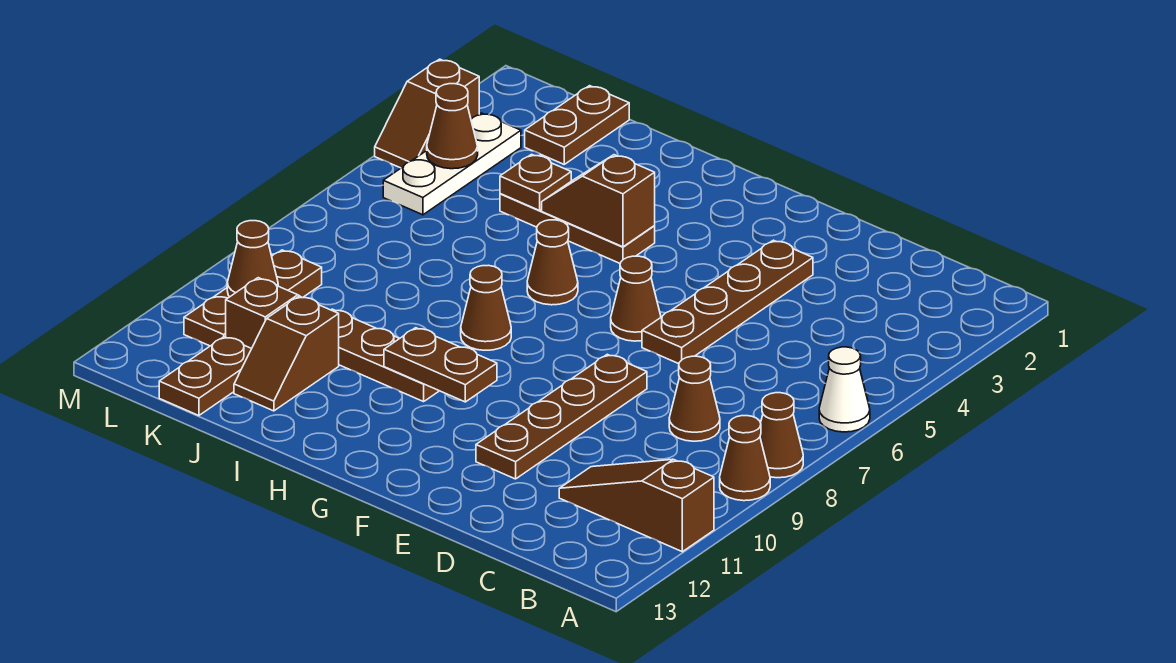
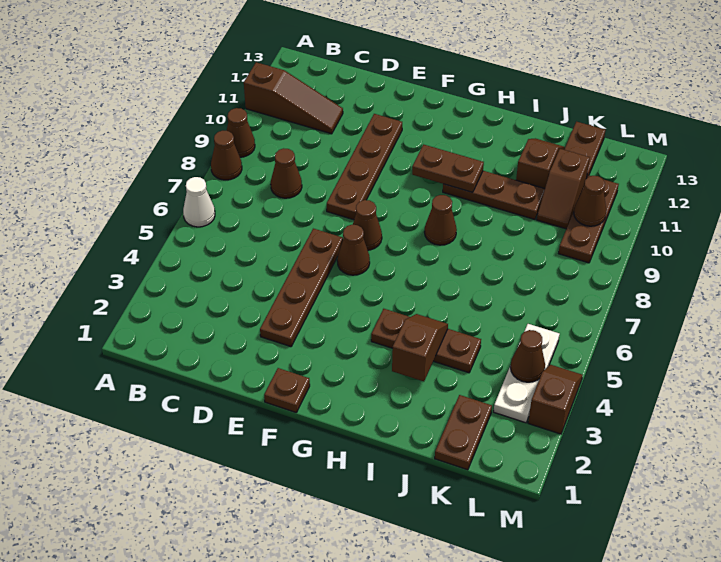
brown slope H4:I4 level 2 top H -> brown slope I3:I4 level 2 top 3
brown cone H6 level 1 -> brown cone F7 level 1
brown plate J4 level 2 -> brown plate F1 level 1

